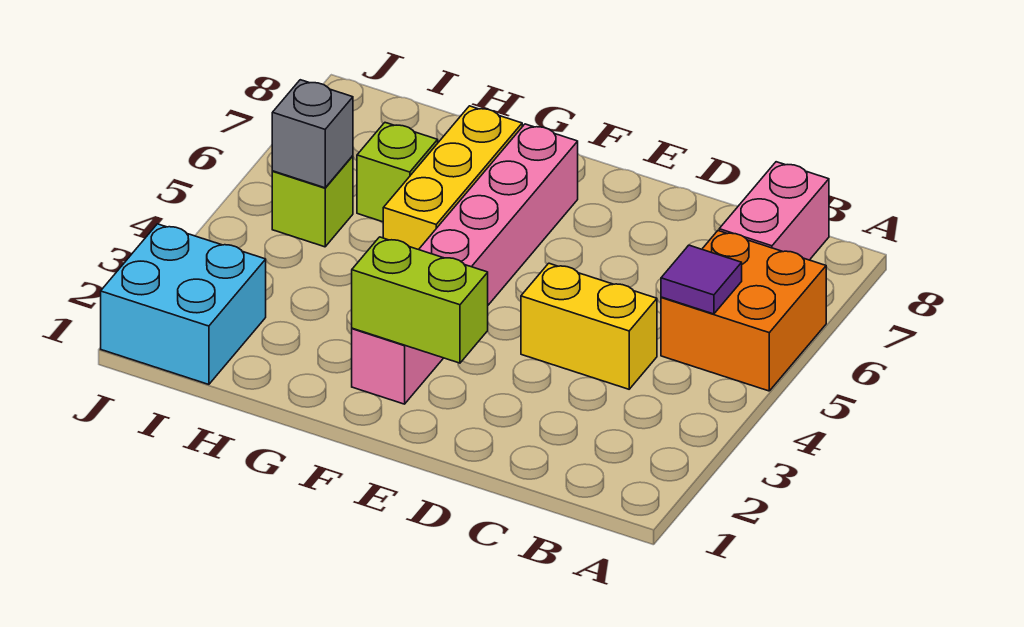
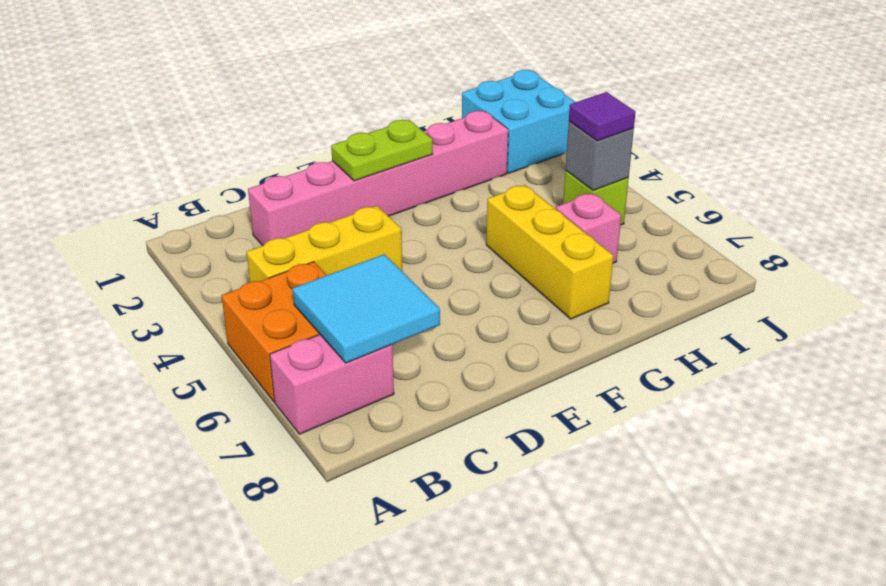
purple tile B5 level 2 -> purple tile I5 level 3
none -> cyan tile B6:C7 level 2
pink brick B7:B8 level 1 -> pink brick A7:B7 level 1
yellow brick C4:D4 level 1 -> yellow brick B4:D4 level 1
lime brick E2:F2 level 2 -> lime plate E2:F2 level 2
pink brick F2:F7 level 1 -> pink brick C2:H2 level 1
lime brick H6 level 1 -> pink brick H6 level 1

